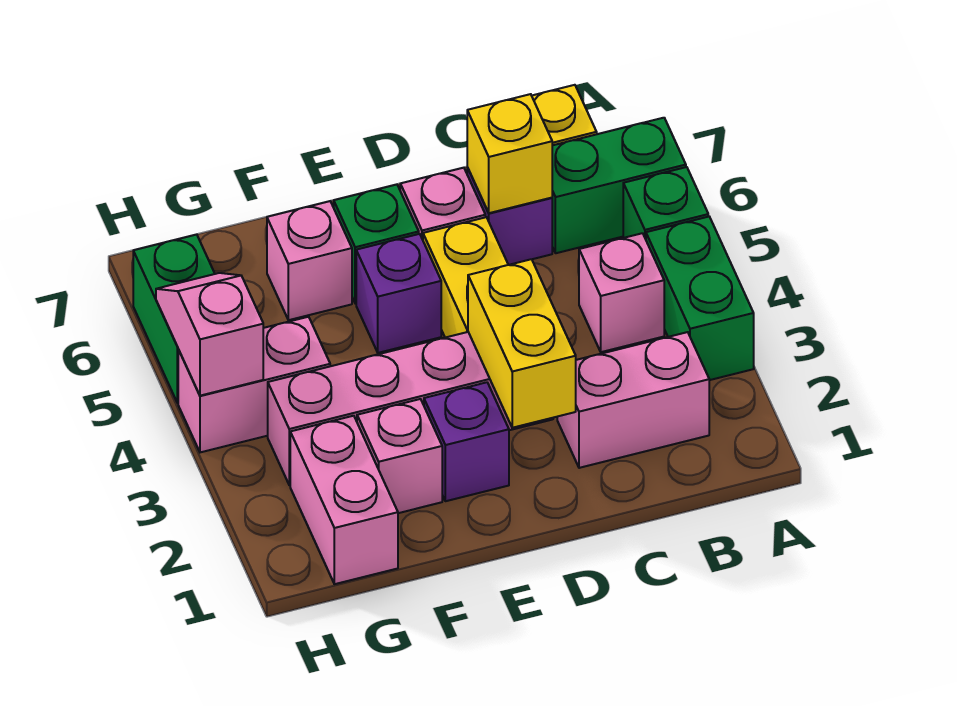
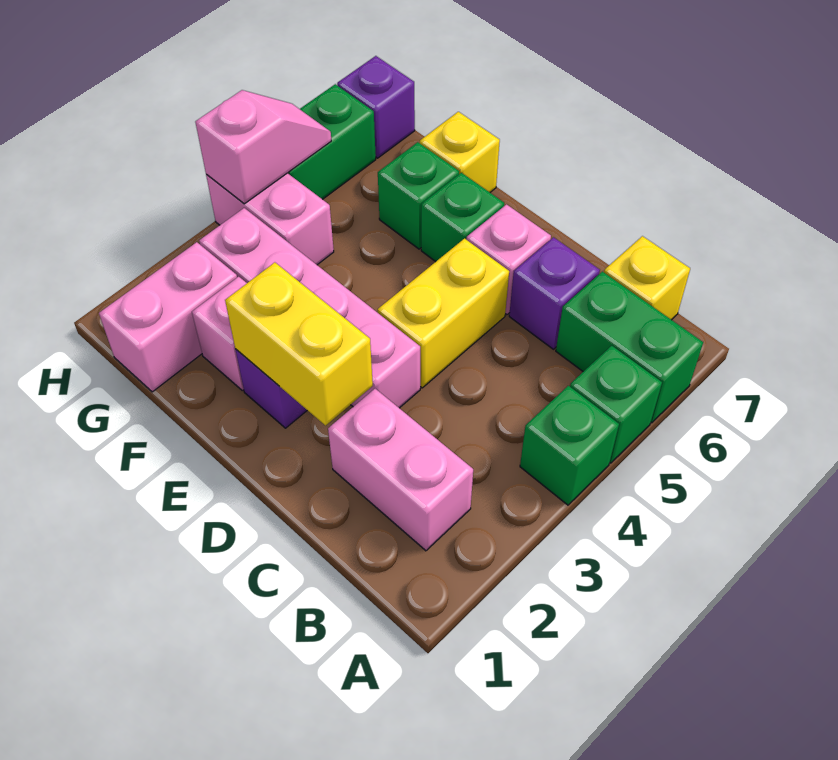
green brick A3:A4 level 1 -> green brick A4 level 1
pink brick B4 level 1 -> none
yellow brick C6 level 2 -> yellow brick F7 level 1
yellow brick D2:D3 level 2 -> yellow brick D2:E2 level 2
purple brick E5 level 1 -> purple brick H7 level 1
pink brick F6 level 1 -> green brick F6 level 1

